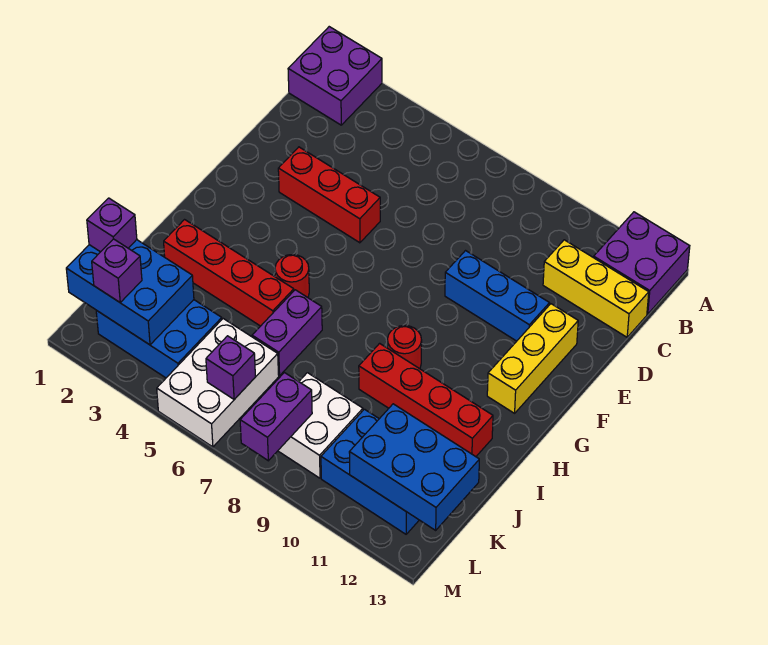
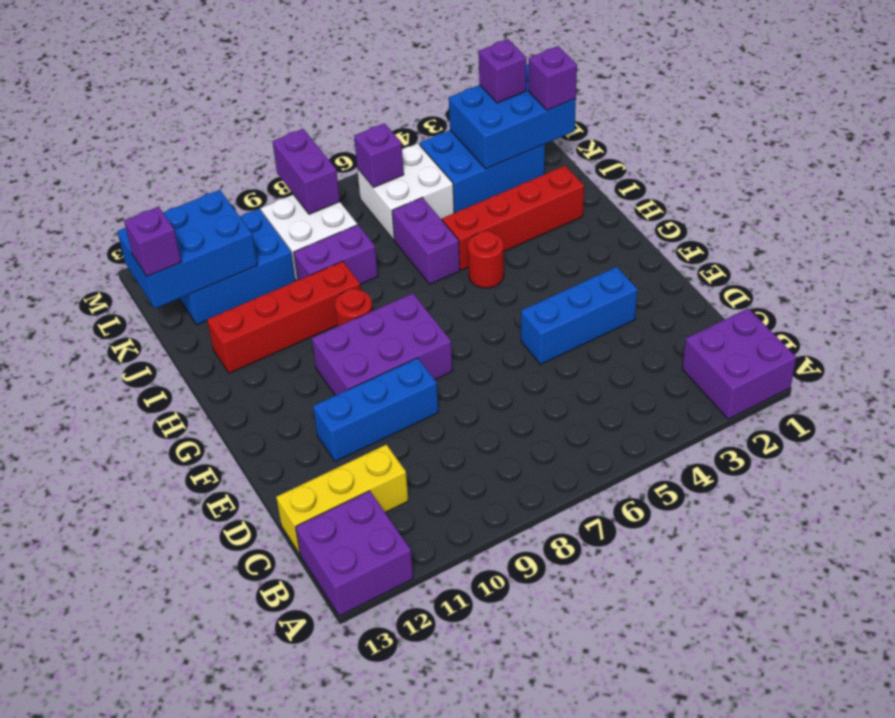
red brick E3:E5 level 1 -> blue brick E3:E5 level 1
yellow brick E12:G12 level 1 -> none
none -> purple brick F8:G10 level 1
none -> purple brick J8:J9 level 1
white brick K5:M6 level 1 -> white brick K5:L6 level 1
none -> purple brick K13 level 3

